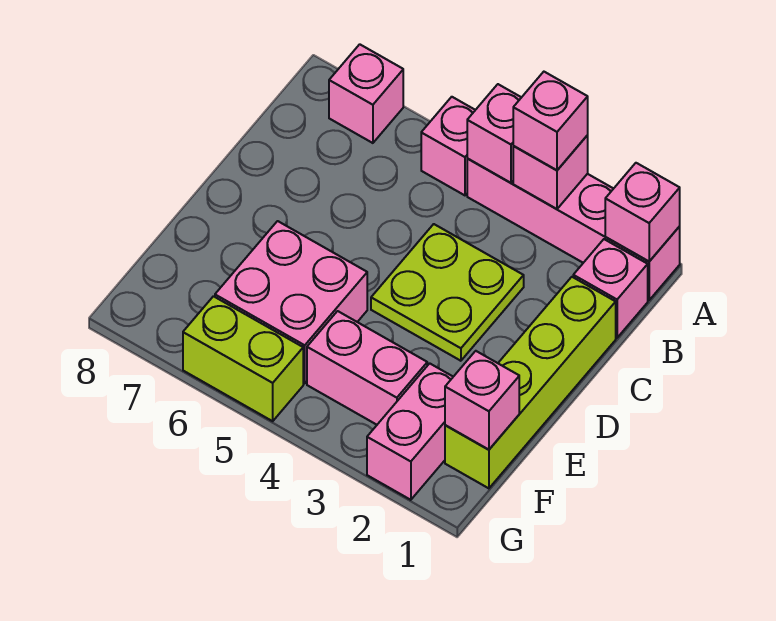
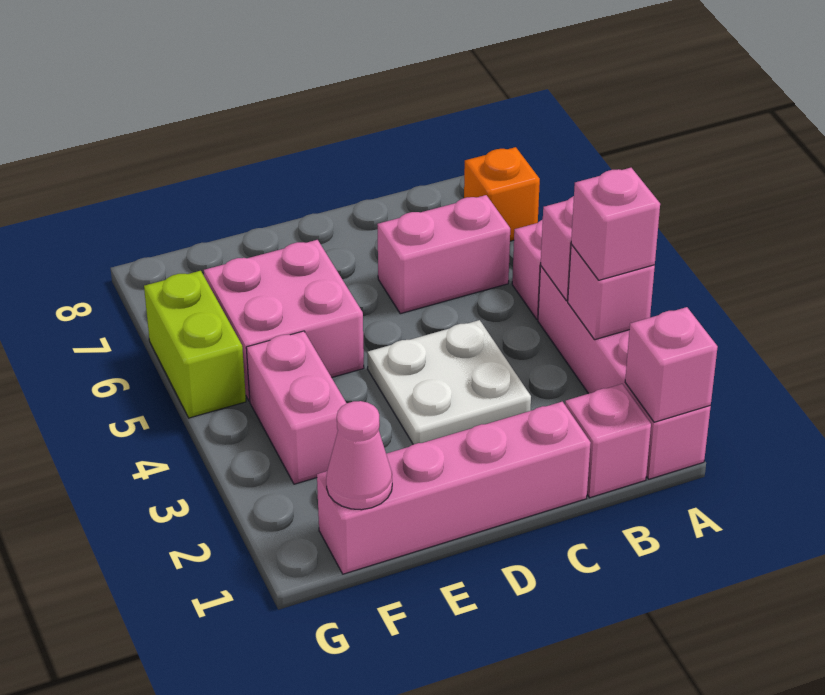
pink brick A7 level 1 -> orange brick A7 level 1
lime brick C1:F1 level 1 -> pink brick C1:F1 level 1
lime plate C3:D4 level 1 -> white plate C3:D4 level 1
pink brick F1 level 2 -> pink cone F1 level 2
pink brick F2:G2 level 1 -> pink brick B6:C6 level 1

